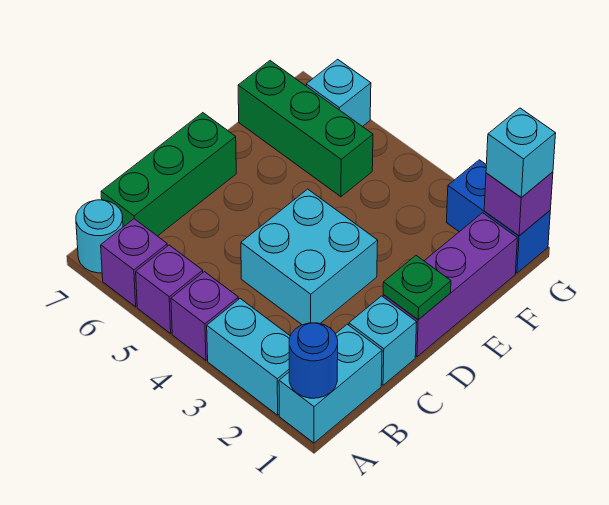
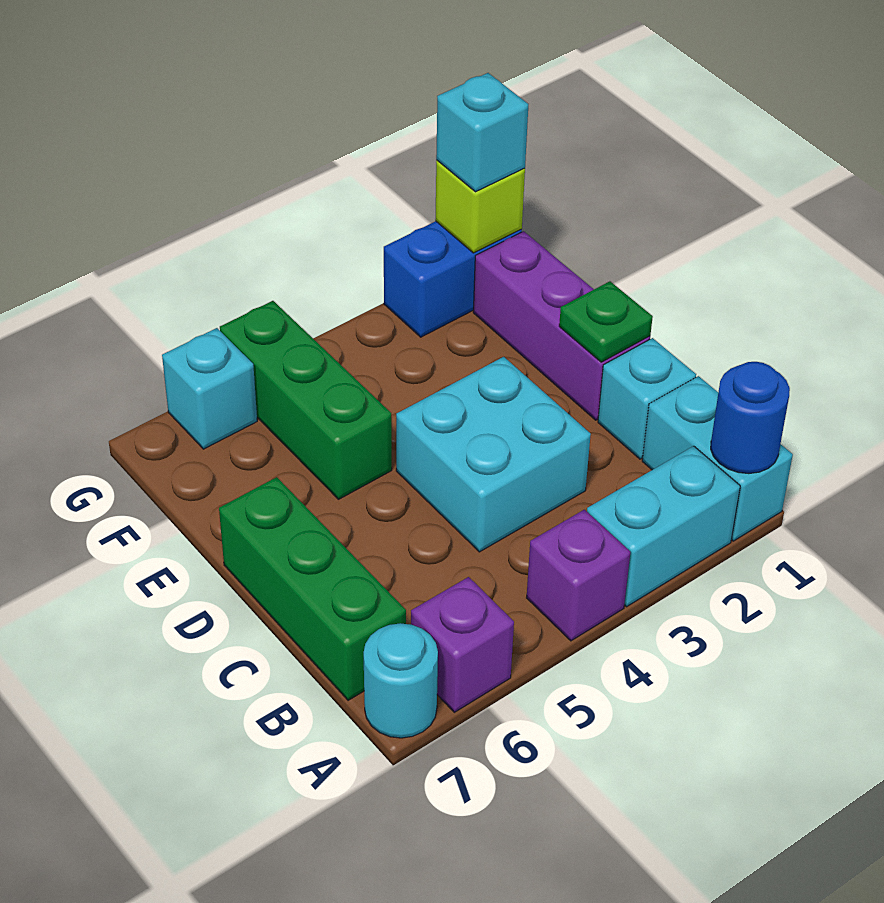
purple brick A5 level 1 -> none
green brick F5:F7 level 1 -> green brick E5:G5 level 1
purple brick G1 level 2 -> lime brick G1 level 2

